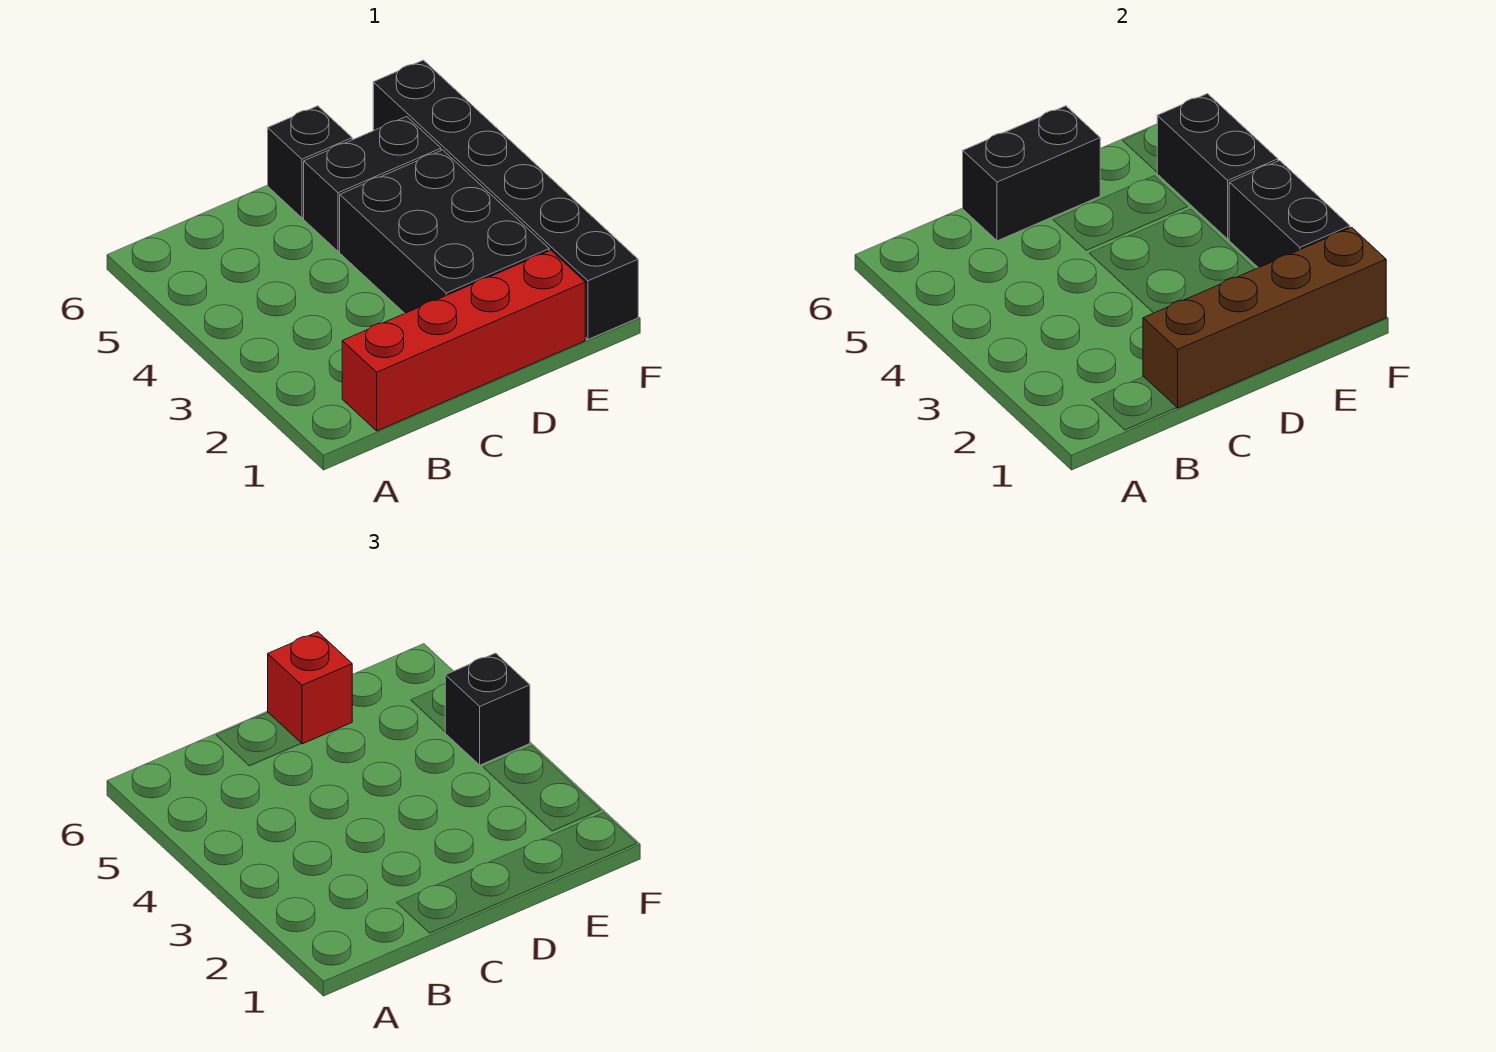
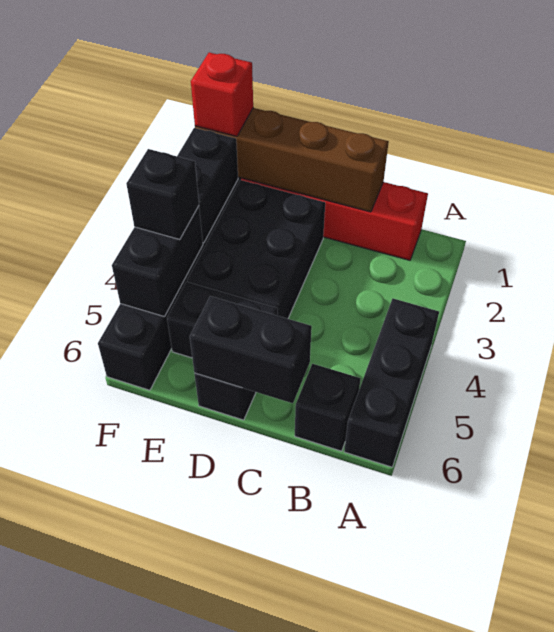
none -> black brick A4:A6 level 1
none -> black brick B6 level 1
red brick D6 level 3 -> red brick F1 level 3

